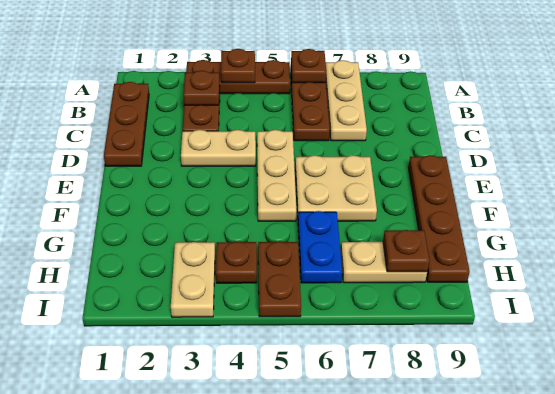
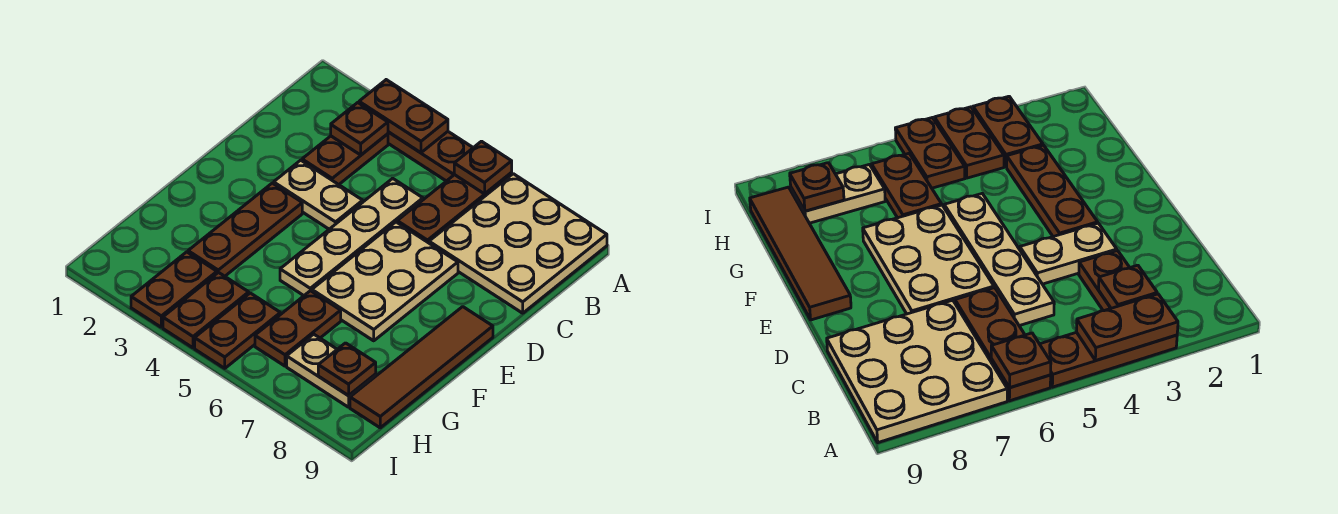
brown plate A4 level 2 -> brown plate A3:A4 level 2
tan plate A7:C7 level 1 -> tan plate A7:C9 level 1
brown plate B1:D1 level 1 -> brown plate E3:G3 level 1
tan plate D5:F5 level 1 -> tan plate C5:F5 level 1
tan plate E6:F7 level 1 -> tan plate D6:F7 level 1
brown plate E9:H9 level 1 -> brown tile E9:H9 level 1
blue plate G6:H6 level 1 -> brown plate G6:H6 level 1
tan plate H3:I3 level 1 -> brown plate H3:I3 level 1
brown plate H4 level 1 -> brown plate H4:I4 level 1

